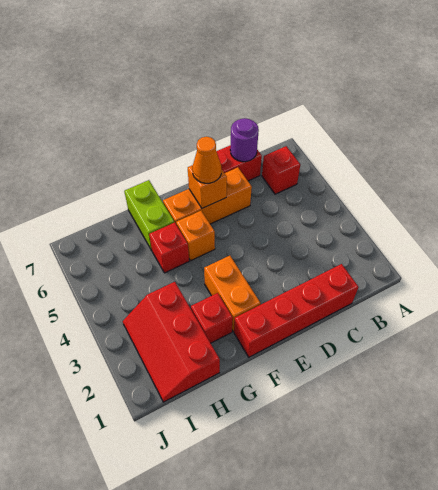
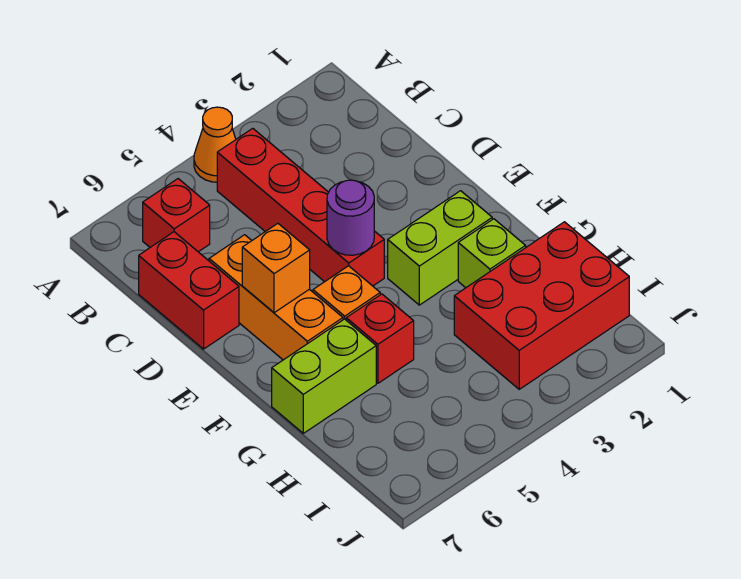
red brick C1:F1 level 1 -> red brick B4:E4 level 1
purple round brick C7 level 2 -> purple round brick E4 level 2
orange cone E6 level 3 -> orange cone A4 level 1
orange brick F2:F3 level 1 -> lime brick F2:F3 level 1
red brick G2 level 1 -> lime brick G2 level 1
red slope H1:I3 level 1 top H -> red brick H1:I3 level 1

